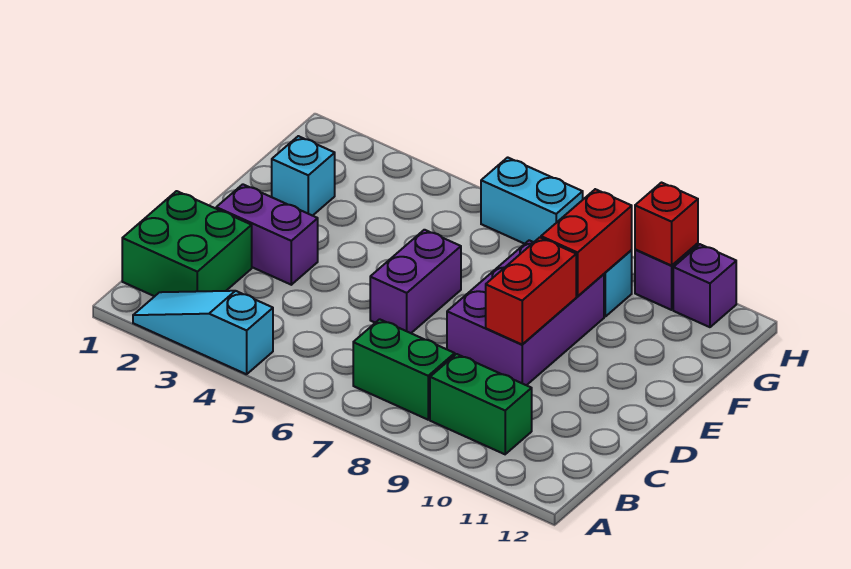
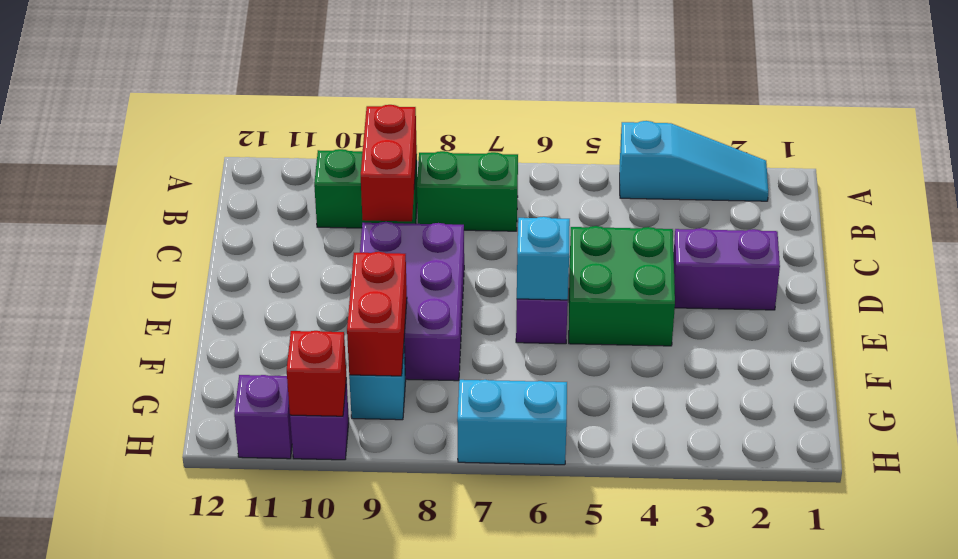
green brick B1:C2 level 1 -> green brick D4:E5 level 1
red brick D9:E9 level 2 -> red brick B9:C9 level 2
cyan brick F2 level 1 -> cyan brick E6 level 2

